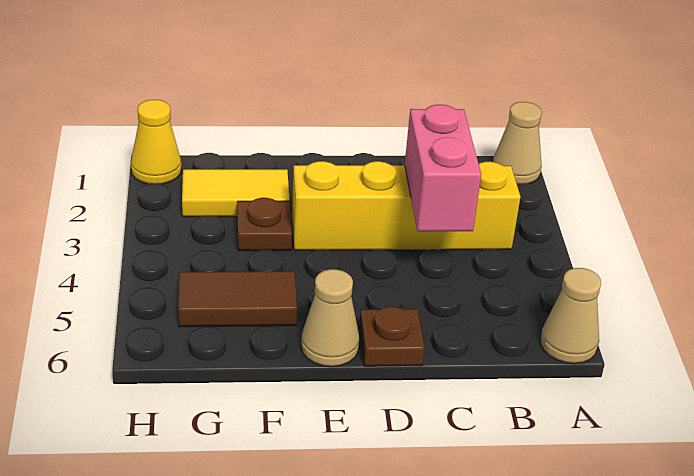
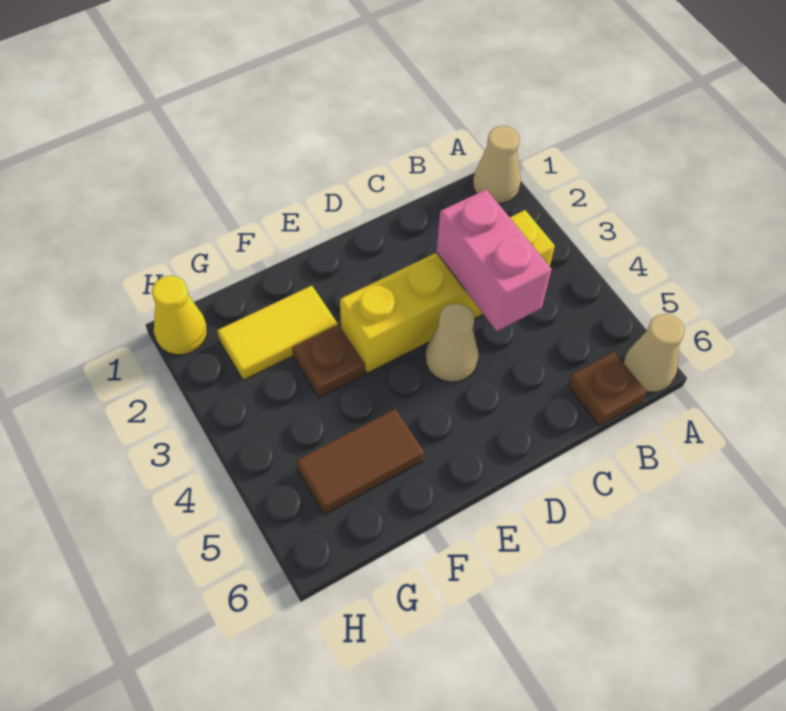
brown plate D6 level 1 -> brown plate B6 level 1
tan cone E6 level 1 -> tan cone D4 level 1

